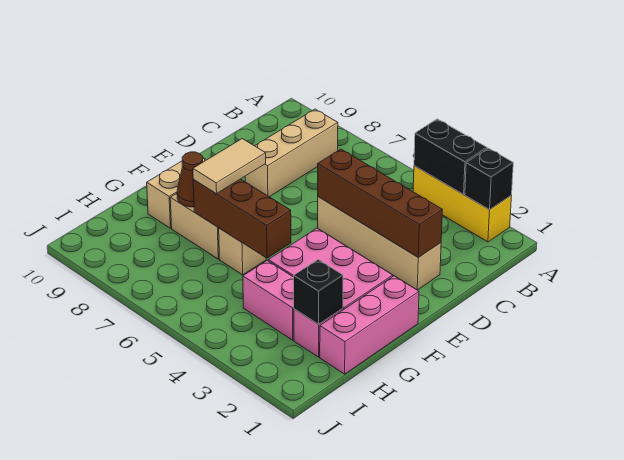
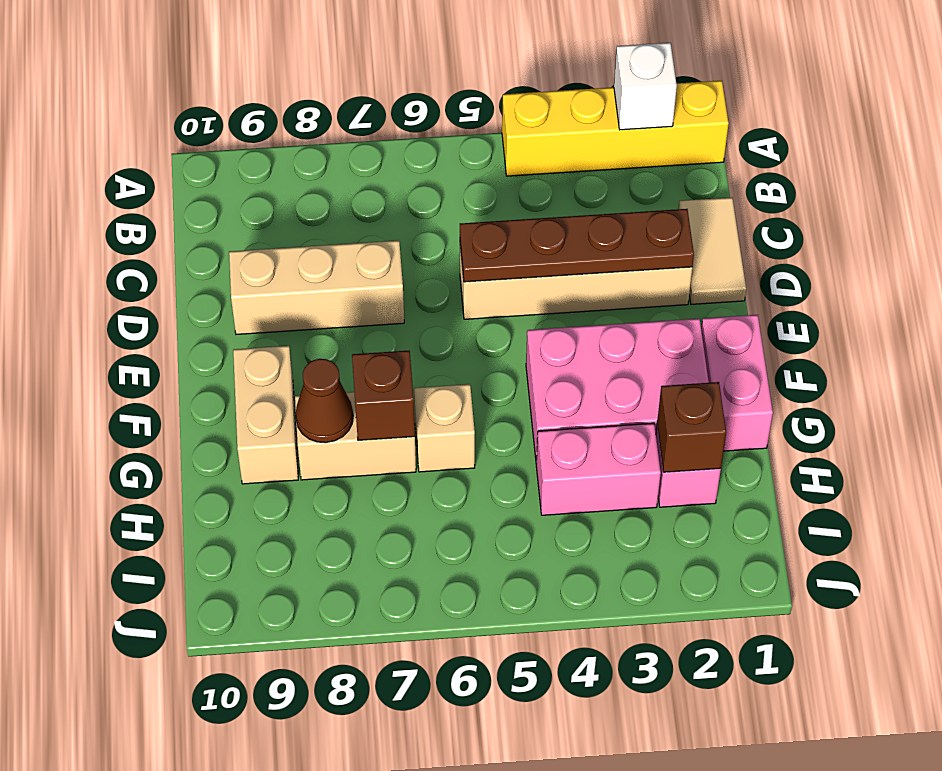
yellow brick A2:A4 level 1 -> yellow brick A1:A4 level 1
black brick A2 level 2 -> white brick A2 level 2
black brick A3:A4 level 2 -> none
tan brick B8:D8 level 1 -> tan brick D7:D9 level 1
brown brick D2:D5 level 2 -> brown plate D2:D5 level 2
pink brick F1:H1 level 1 -> pink brick F1:G1 level 1
tan tile F7:G7 level 3 -> tan tile C1:D1 level 1
brown brick G5:G7 level 2 -> brown brick G7 level 2
black brick H2 level 2 -> brown brick H2 level 2

